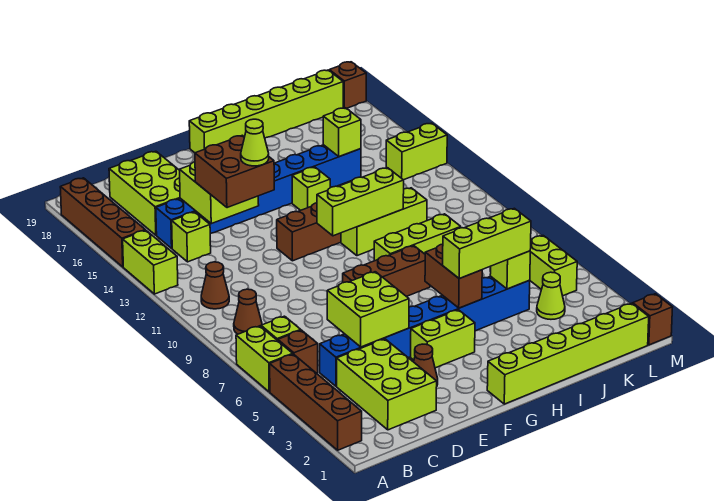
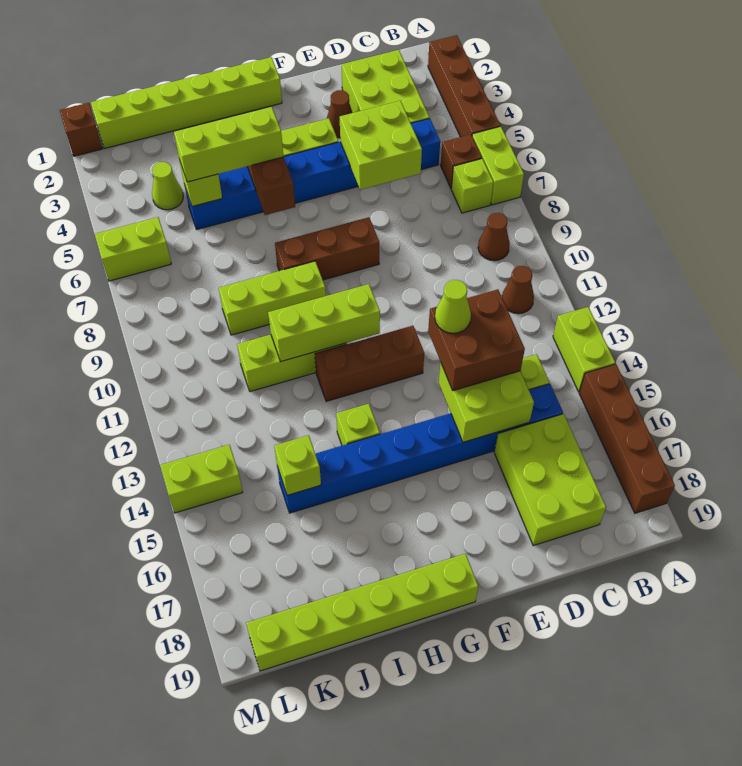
lime brick L5:L6 level 1 -> lime brick L6:M6 level 1
brown brick M19 level 1 -> none

